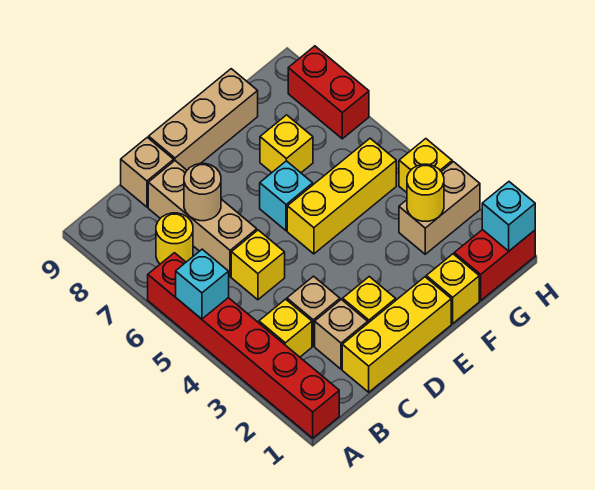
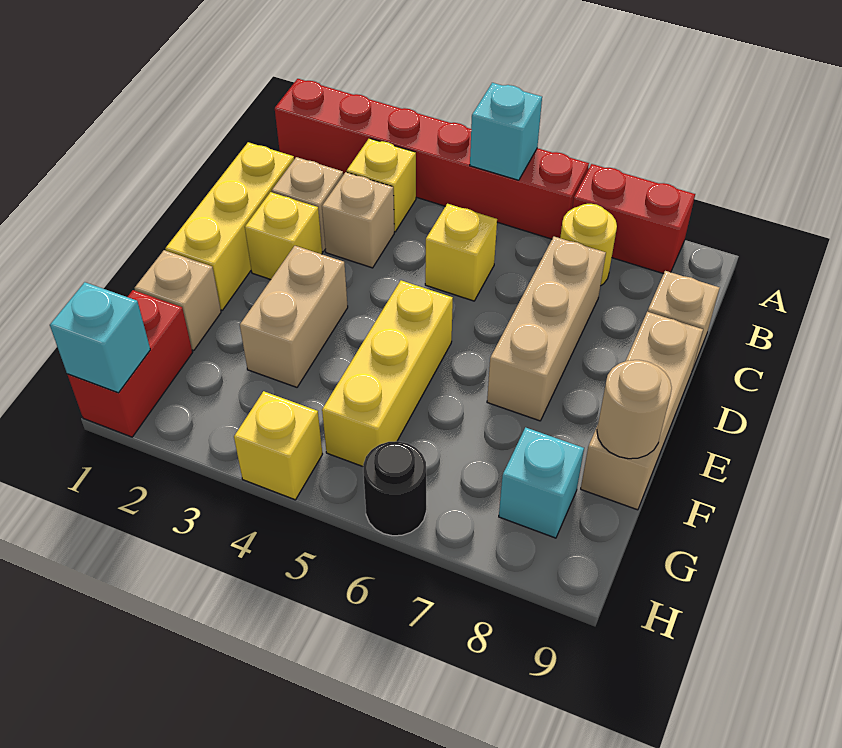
tan brick C6:C8 level 1 -> tan brick C7:E7 level 1
tan round brick C7 level 2 -> tan round brick F9 level 2
cyan brick E6 level 1 -> cyan brick G8 level 1
yellow brick F1 level 1 -> tan brick F1 level 1
yellow brick F7 level 1 -> none
tan brick G3:H3 level 1 -> tan brick E3:F3 level 1
yellow round brick G3 level 2 -> none
none -> black round brick H6 level 1
red brick H7:H8 level 1 -> red brick A7:A8 level 1

